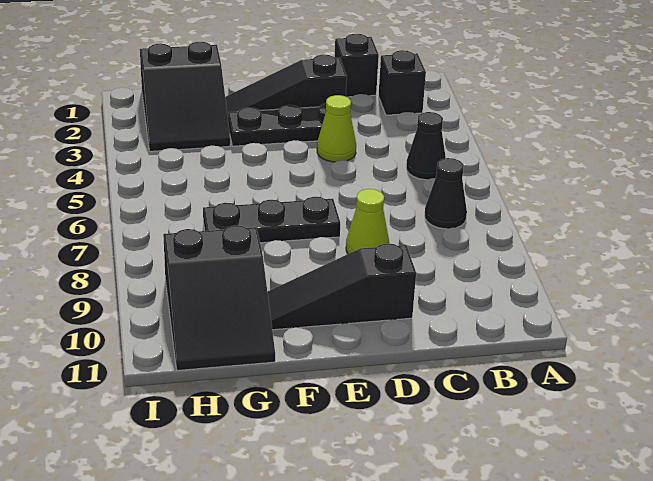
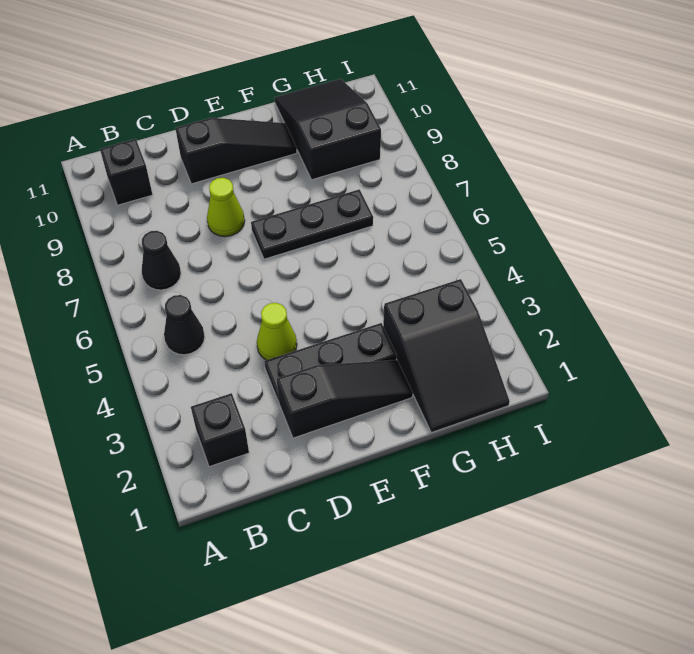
black brick C1 level 1 -> black brick B10 level 1
black slope G1:H3 level 1 top 1 -> black slope G1:H3 level 1 top 3

